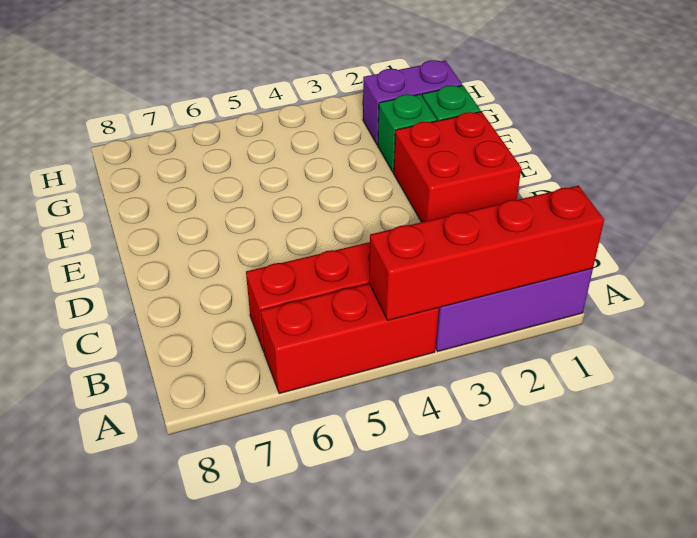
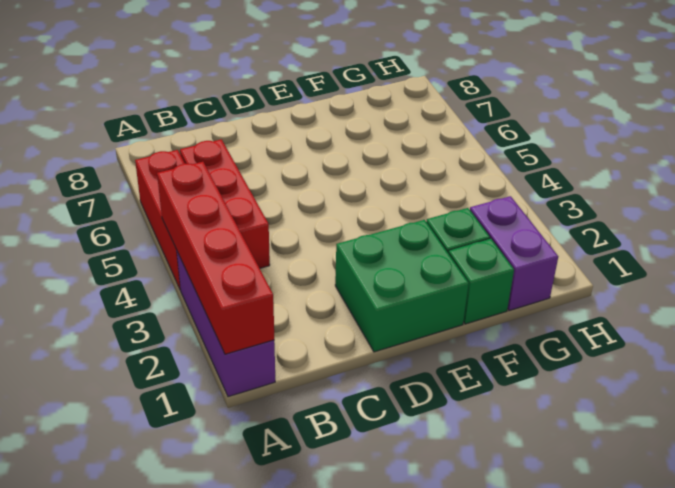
red brick D1:E2 level 1 -> green brick D1:E2 level 1

